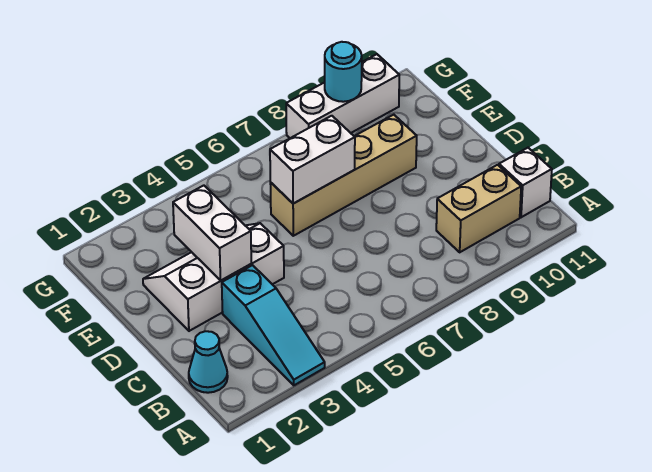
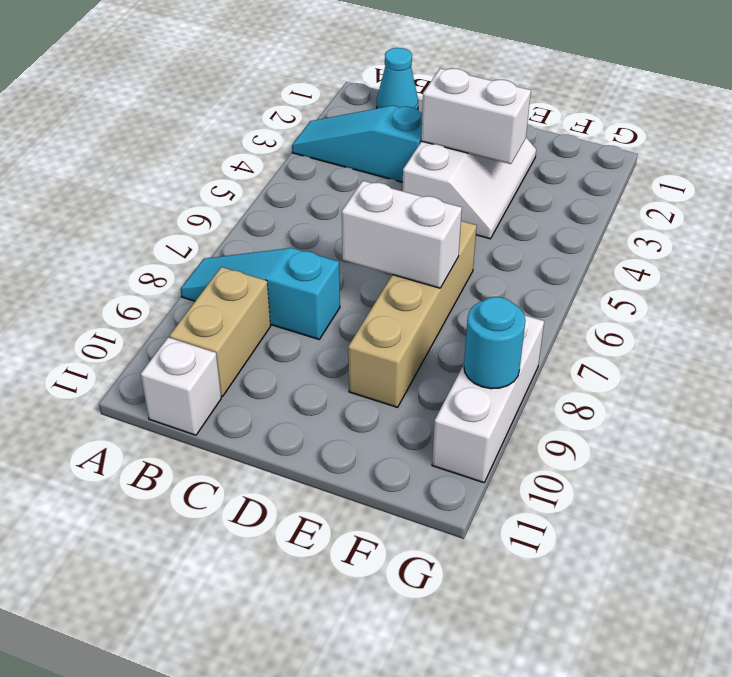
none -> cyan slope A8:C8 level 1 top C
white brick E6:E7 level 2 -> white brick D7:E7 level 2

